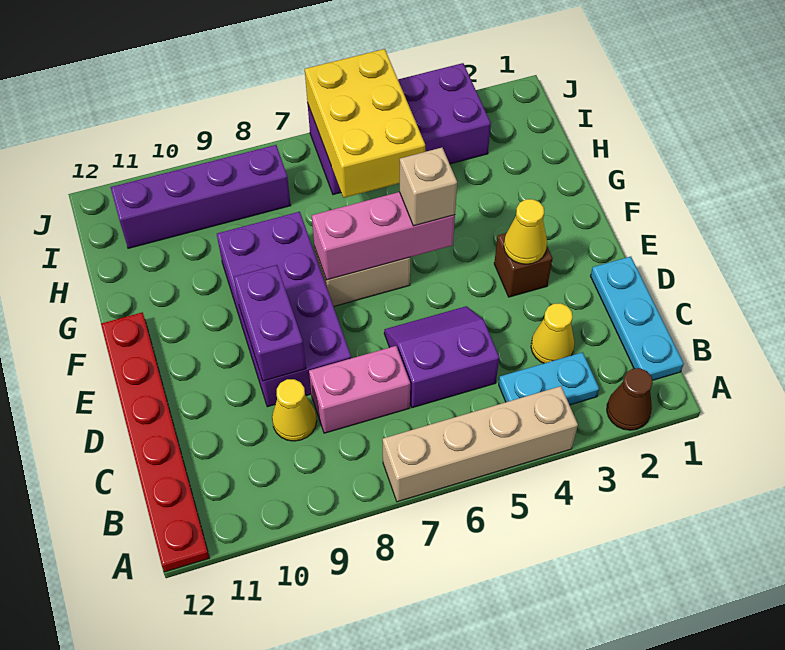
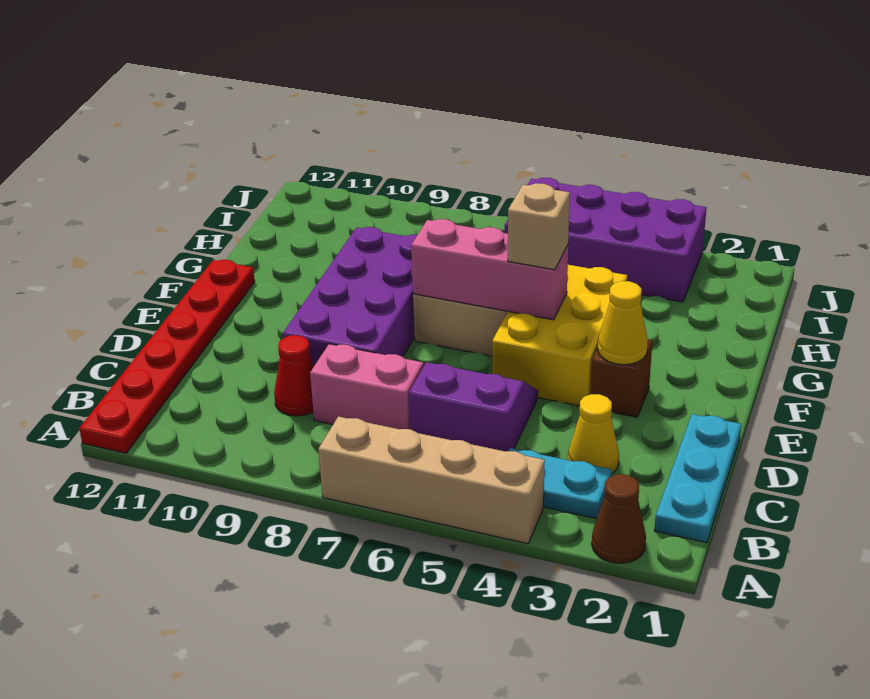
yellow cone C9 level 1 -> red cone C9 level 1
purple brick D9:E9 level 2 -> none
yellow brick H5:J6 level 2 -> yellow brick E4:G5 level 1
purple brick I8:I11 level 1 -> none

